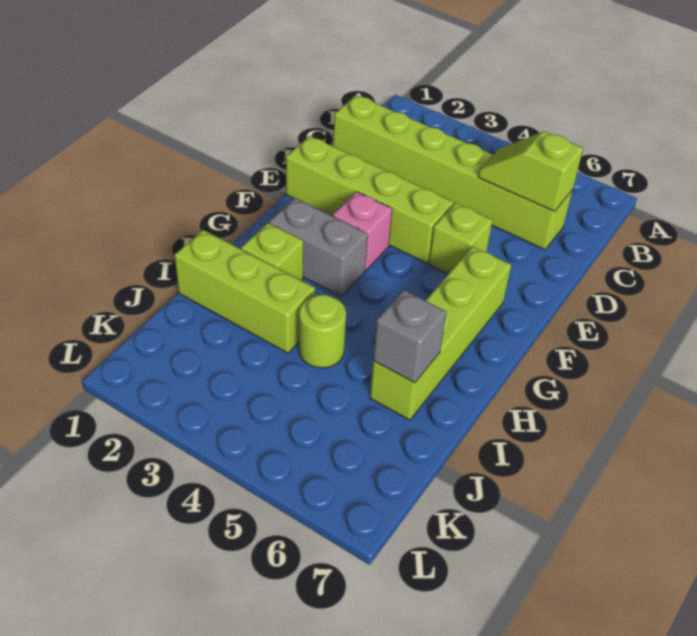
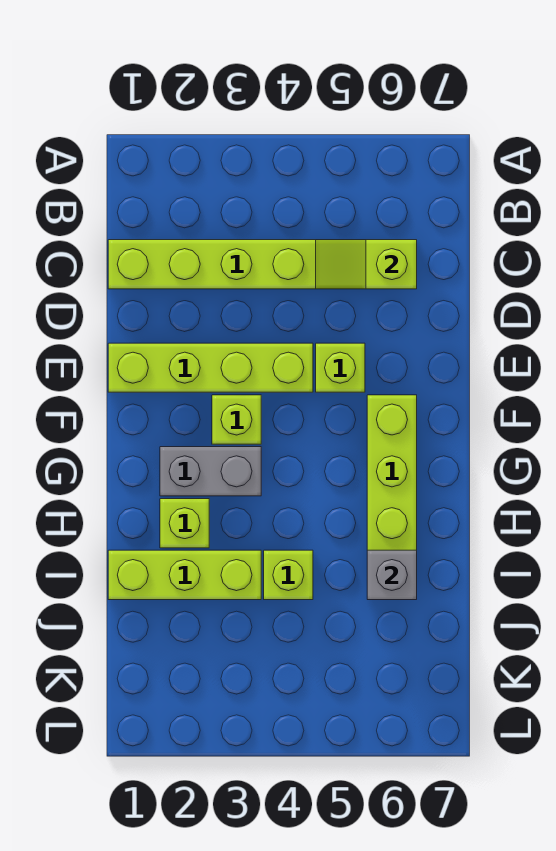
pink brick F3 level 1 -> lime brick F3 level 1
lime round brick I4 level 1 -> lime brick I4 level 1

